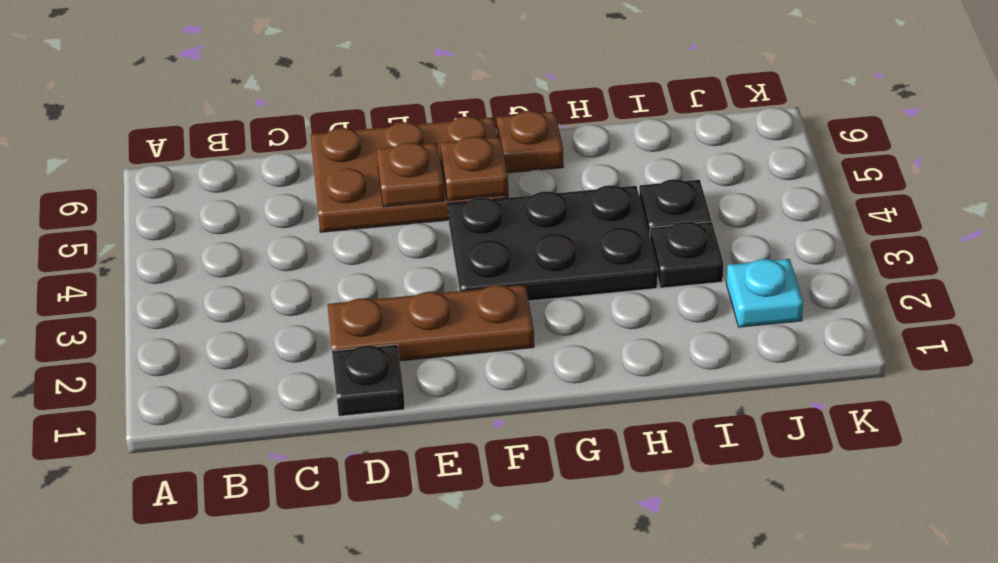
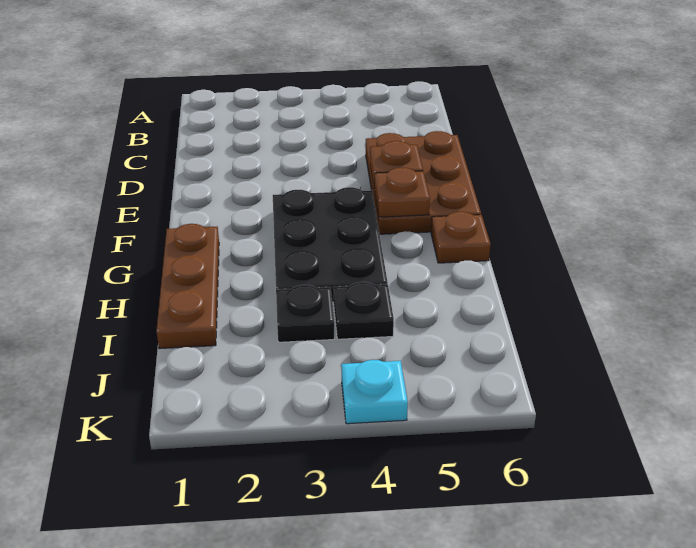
black plate D1 level 1 -> none
brown plate D2:F2 level 1 -> brown plate G1:I1 level 1
cyan plate J2 level 1 -> cyan plate K4 level 1

